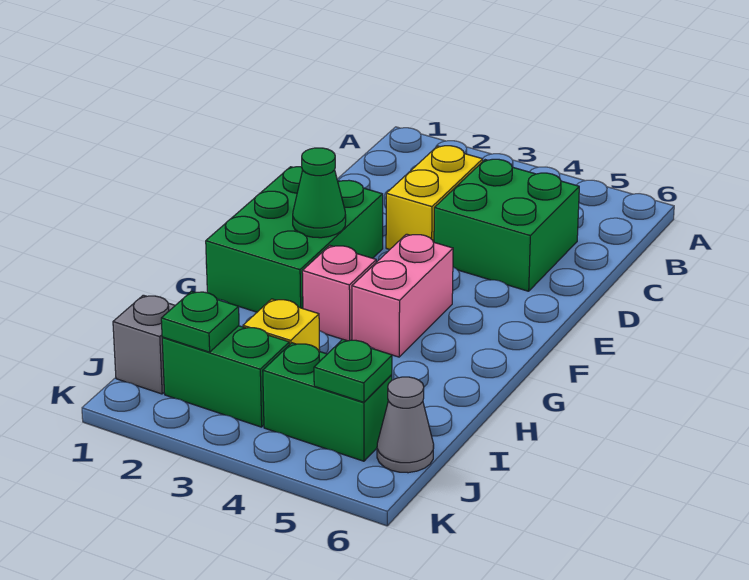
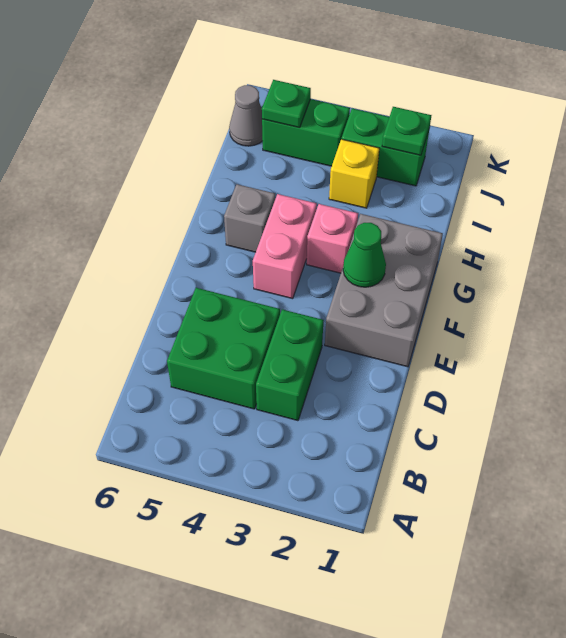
yellow brick C3:D3 level 1 -> green brick C3:D3 level 1
green brick E1:G2 level 1 -> grey brick E1:G2 level 1
grey brick J1 level 1 -> grey brick G5 level 1

